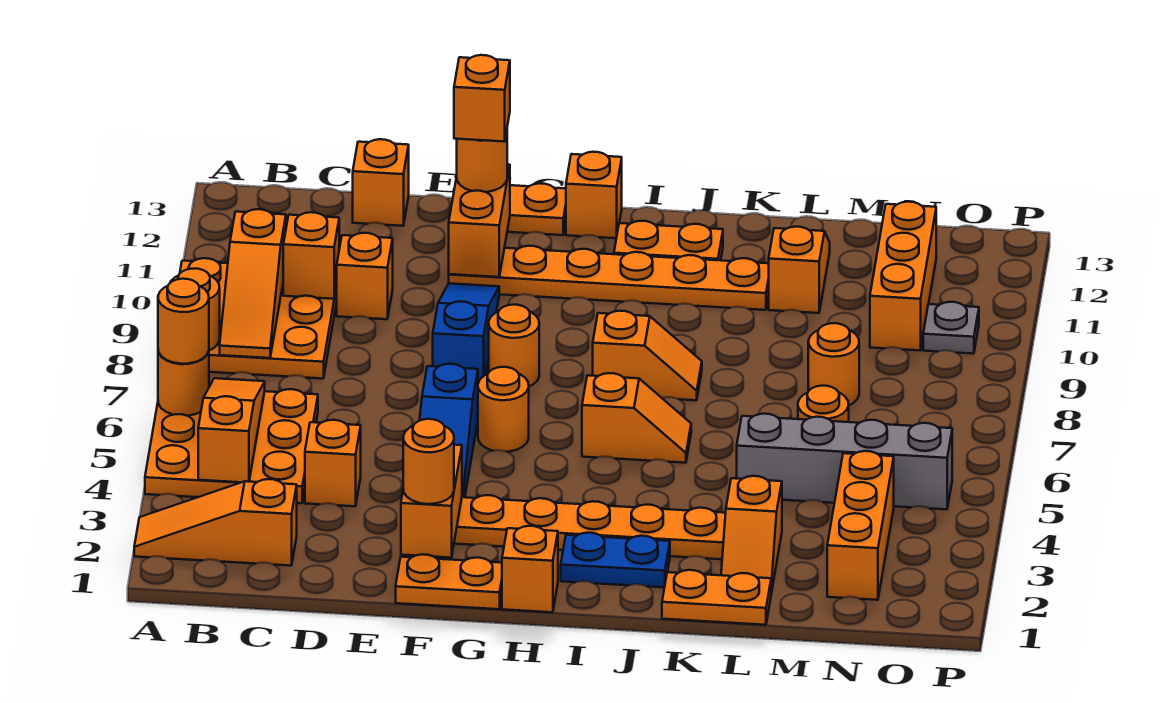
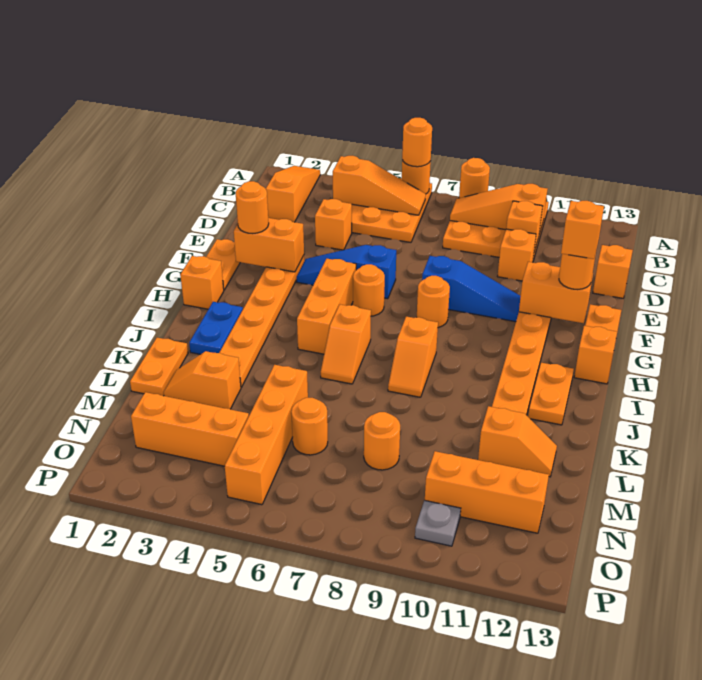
none -> orange brick G5:I5 level 1
grey brick L5:O5 level 1 -> orange brick L5:O5 level 1

